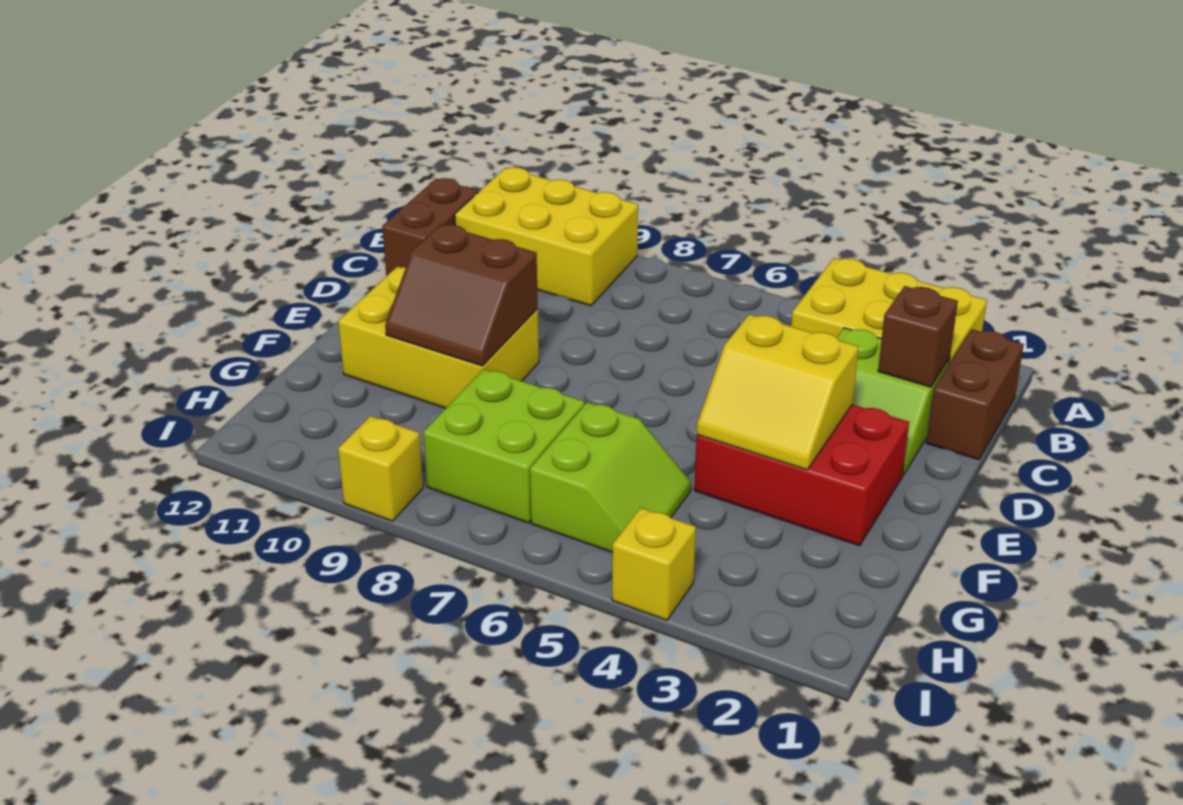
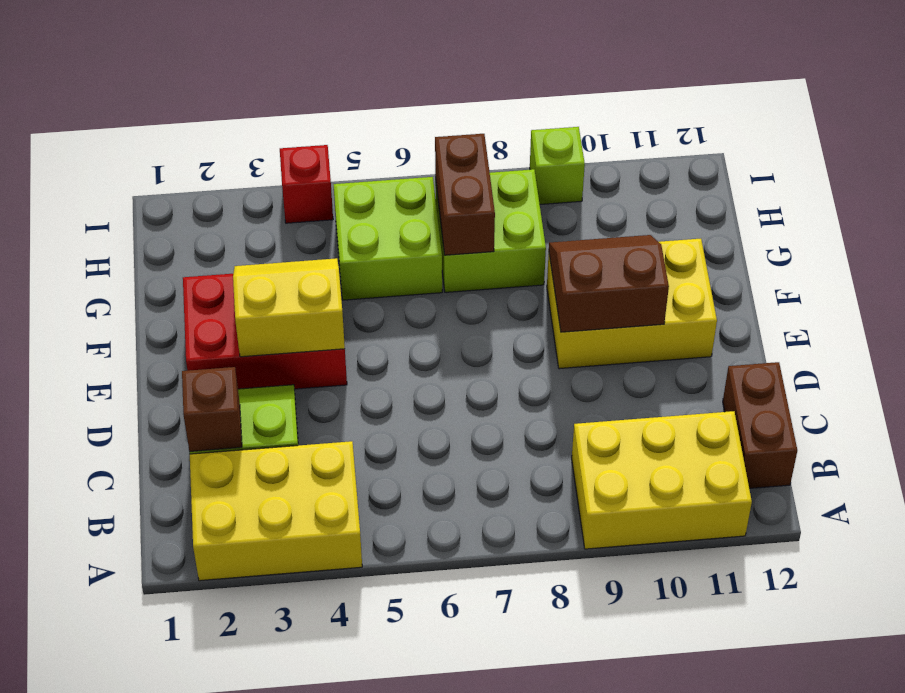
brown brick B1:C1 level 1 -> brown brick G7:H7 level 2
lime slope G5:H6 level 1 top 6 -> lime brick G5:H6 level 1
yellow brick I4 level 1 -> red brick I4 level 1
yellow brick I9 level 1 -> lime brick I9 level 1

